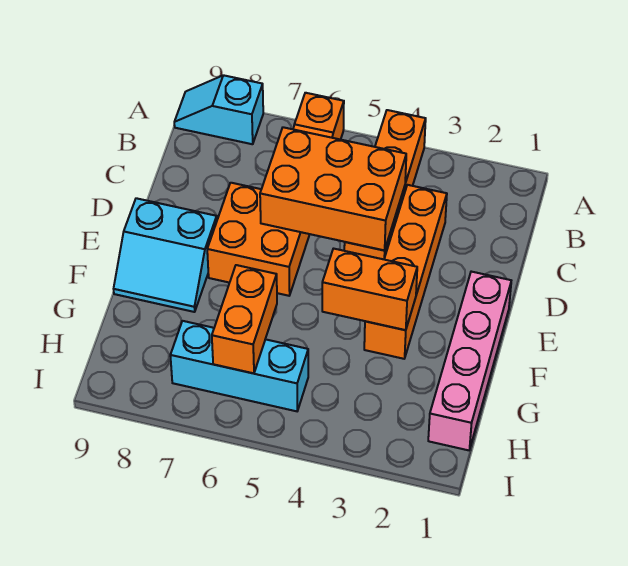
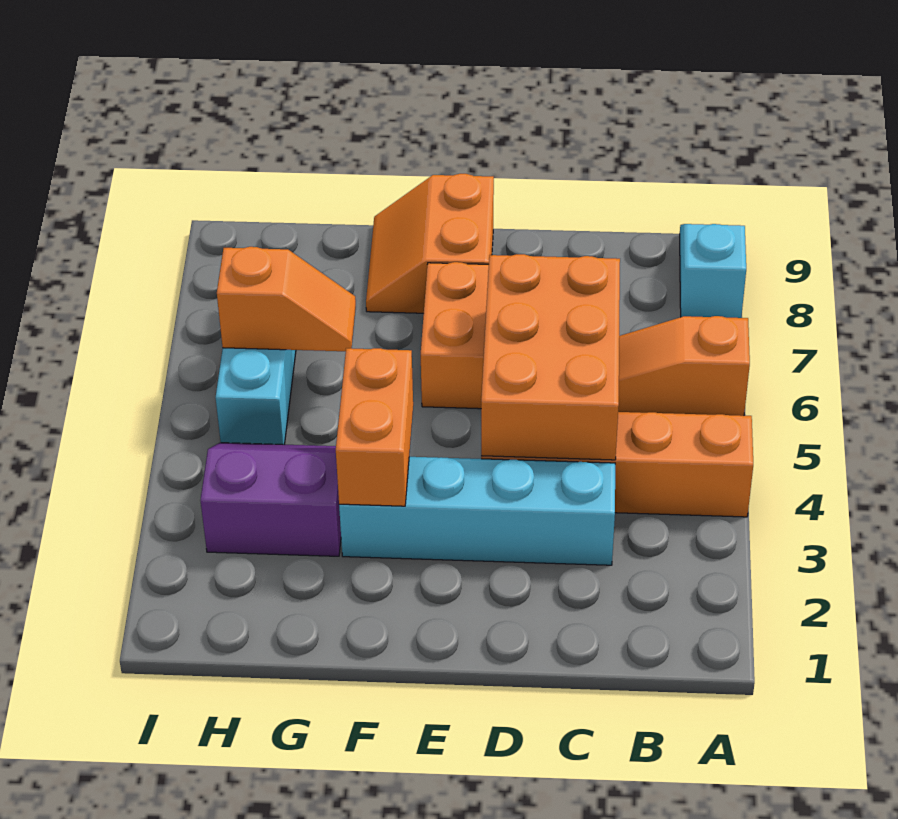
orange brick C3:F3 level 1 -> cyan brick C3:F3 level 1
pink brick E1:H1 level 1 -> none
cyan slope E8:F9 level 1 top E -> orange slope E8:F9 level 1 top E
none -> purple slope G3:H4 level 1 top 3
orange brick G6:H6 level 2 -> orange slope G6:H6 level 2 top H

